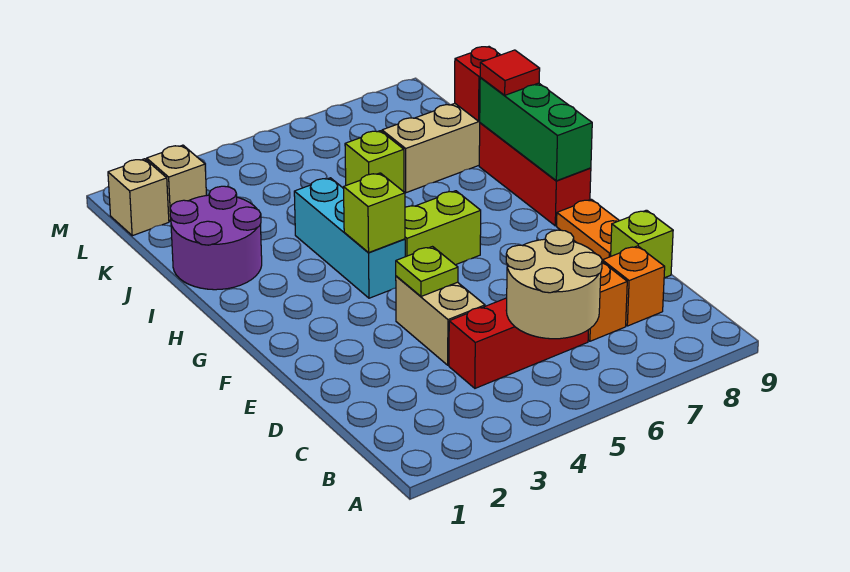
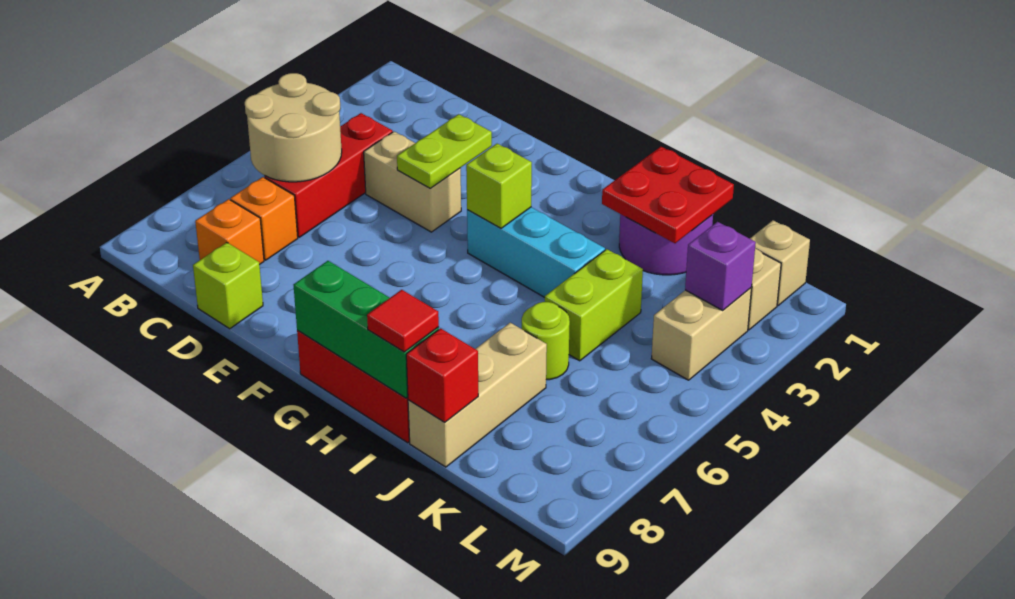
lime plate E4 level 2 -> lime plate E3:E4 level 2
orange plate E9:F9 level 1 -> none
lime brick G5:G6 level 1 -> lime brick J4:J5 level 1
none -> red plate I1:J2 level 2
lime brick J6 level 1 -> lime round brick J6 level 1
none -> tan brick L3:L4 level 1
none -> purple brick L3 level 2

